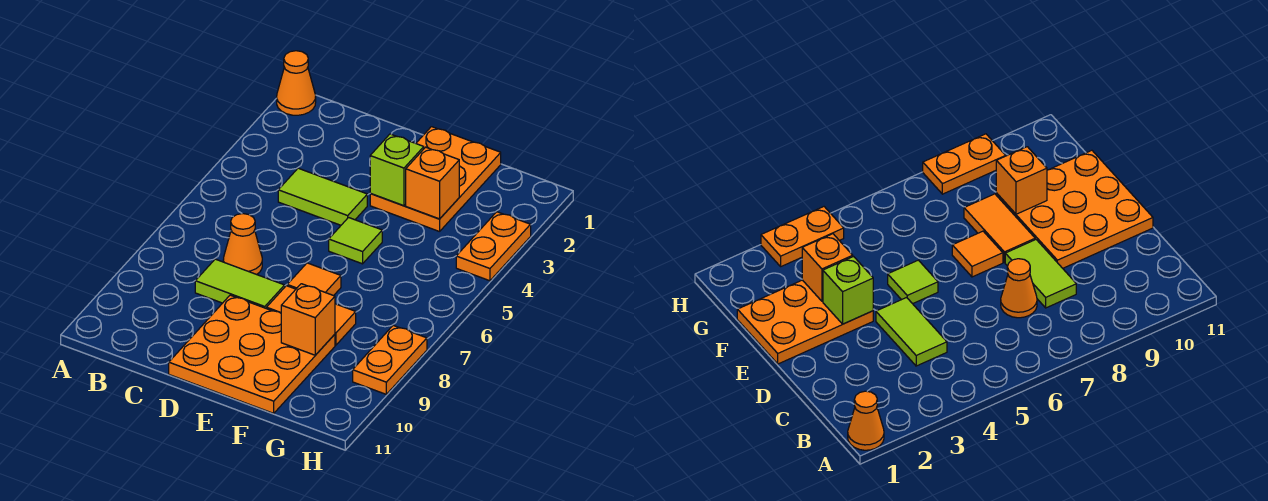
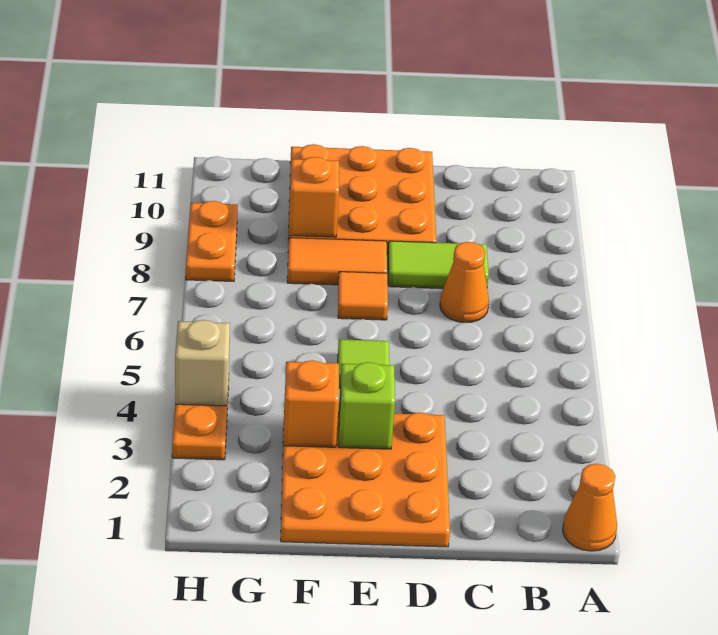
lime tile C4:D4 level 1 -> none
orange plate E1:F3 level 1 -> orange plate D1:F3 level 1
none -> tan brick H4 level 2

